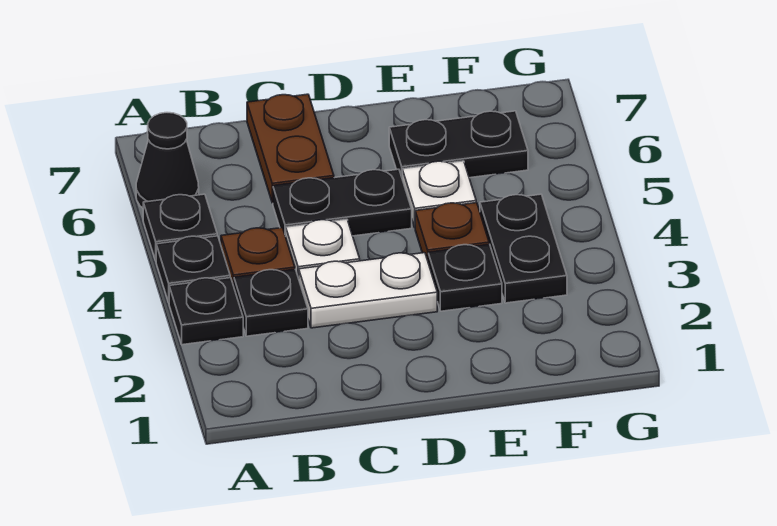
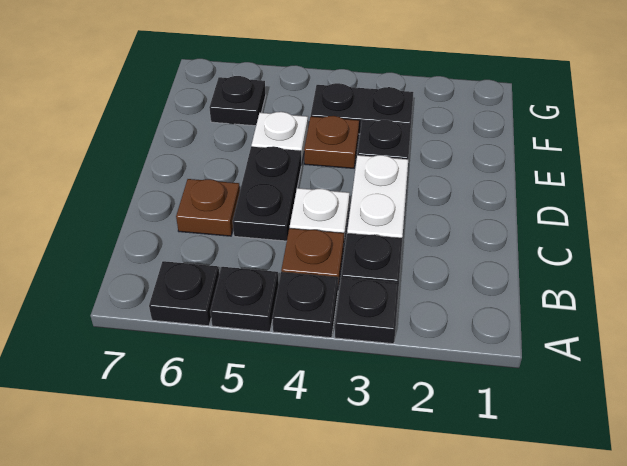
black cone A6 level 1 -> black plate A6 level 1
brown plate C6:C7 level 1 -> brown plate C6 level 1
black plate E6:F6 level 1 -> black plate F6 level 1

